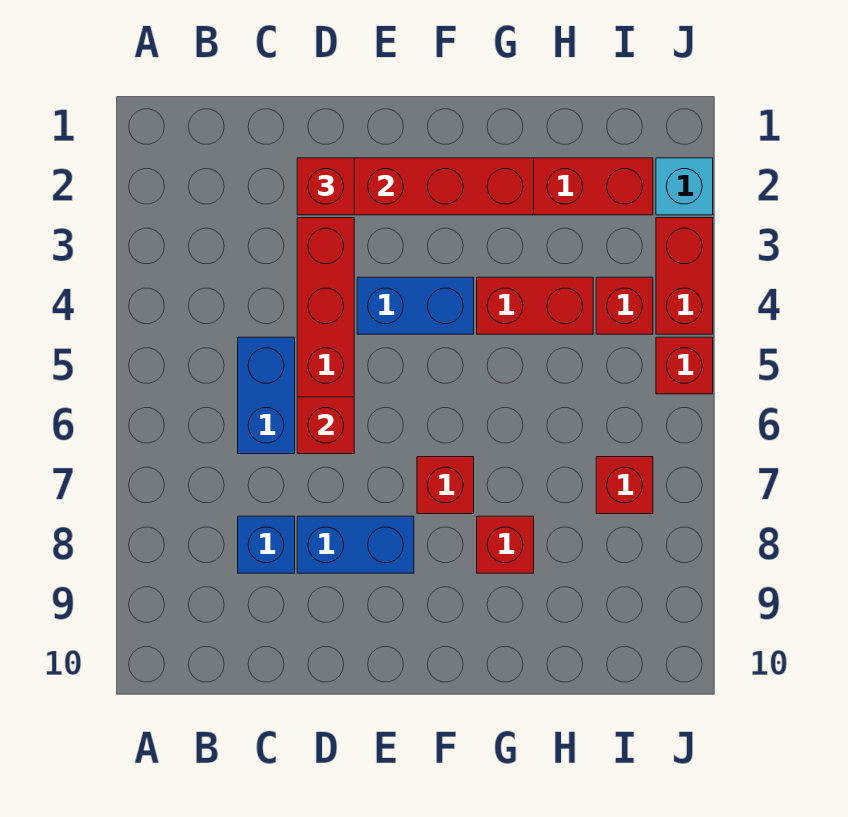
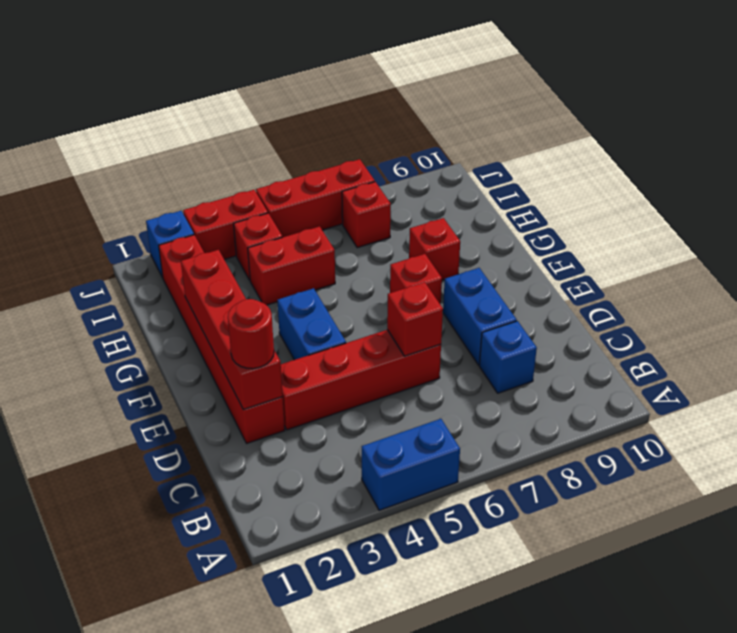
blue brick C5:C6 level 1 -> blue brick A4:A5 level 1
red brick D2 level 3 -> red round brick D2 level 3
red brick G4:H4 level 1 -> red brick H4:H5 level 1
cyan brick J2 level 1 -> blue brick J2 level 1
red brick J5 level 1 -> red brick J5:J7 level 1

